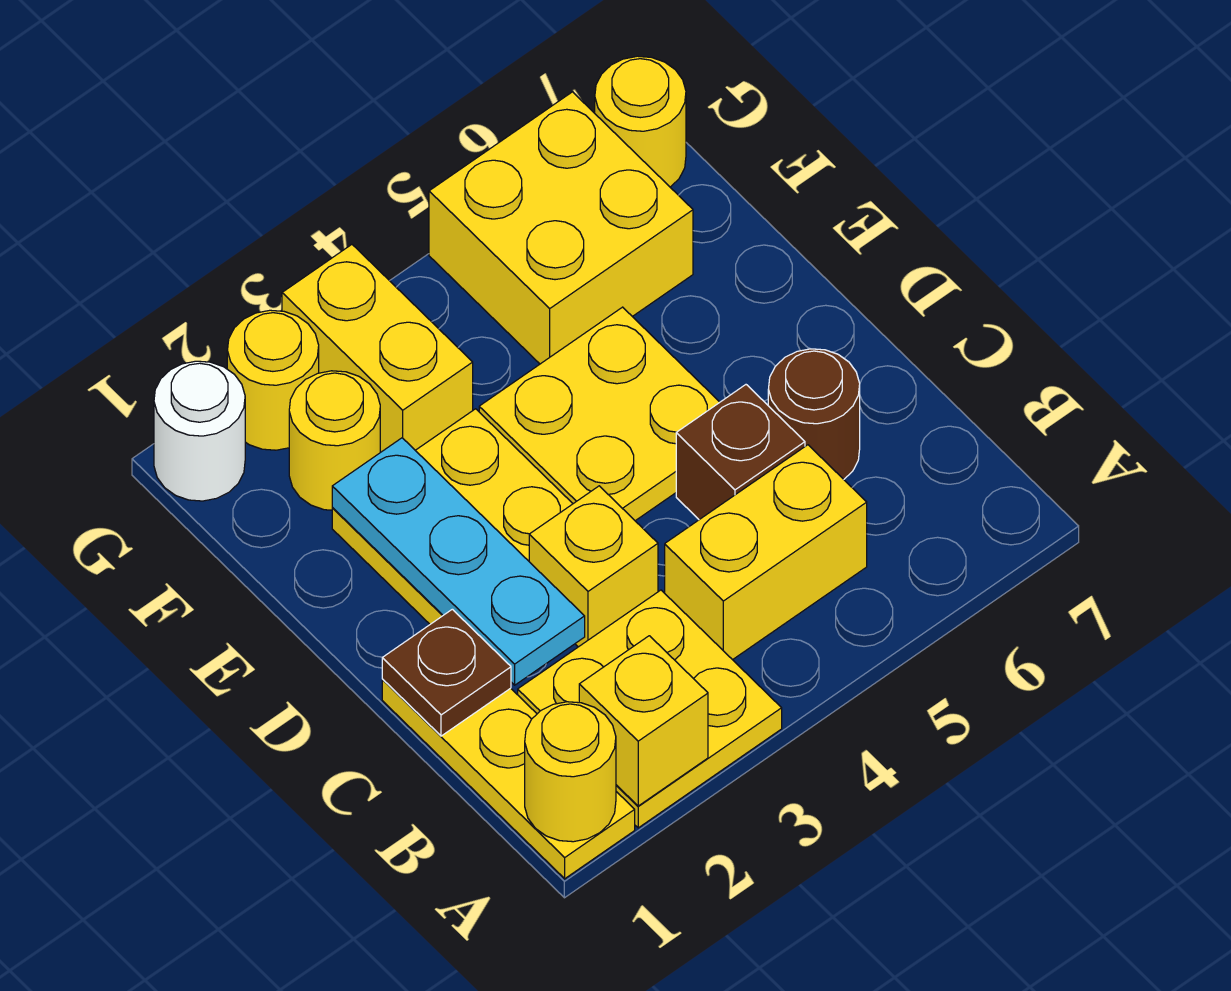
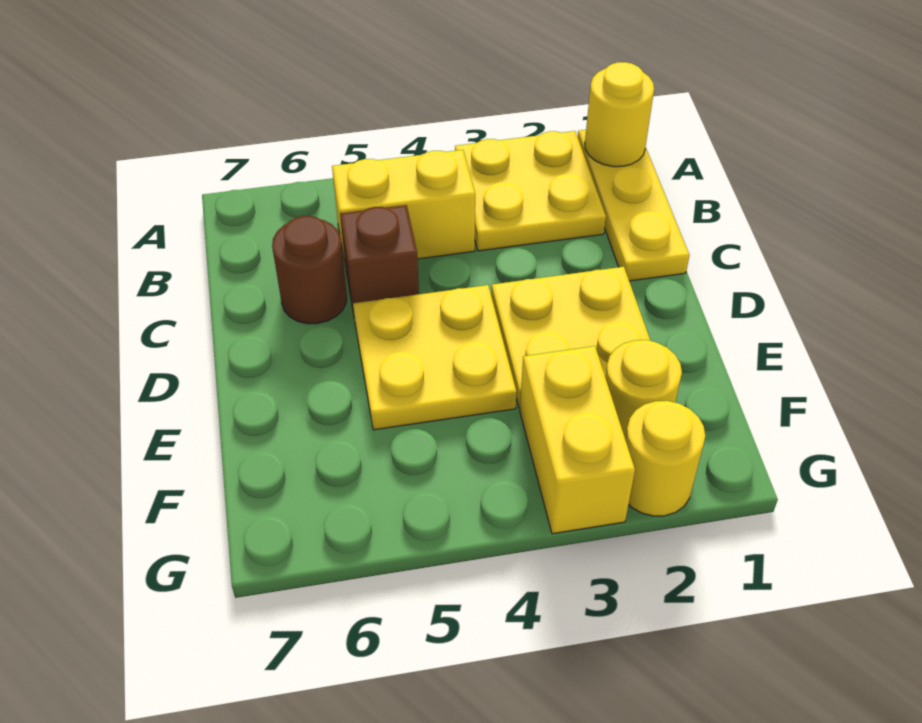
yellow brick A2 level 2 -> none
brown plate C1 level 2 -> none
cyan plate C2:E2 level 2 -> none
yellow brick C3 level 1 -> none
yellow brick F5:G6 level 1 -> none
white round brick G1 level 1 -> none
yellow round brick G7 level 1 -> none

